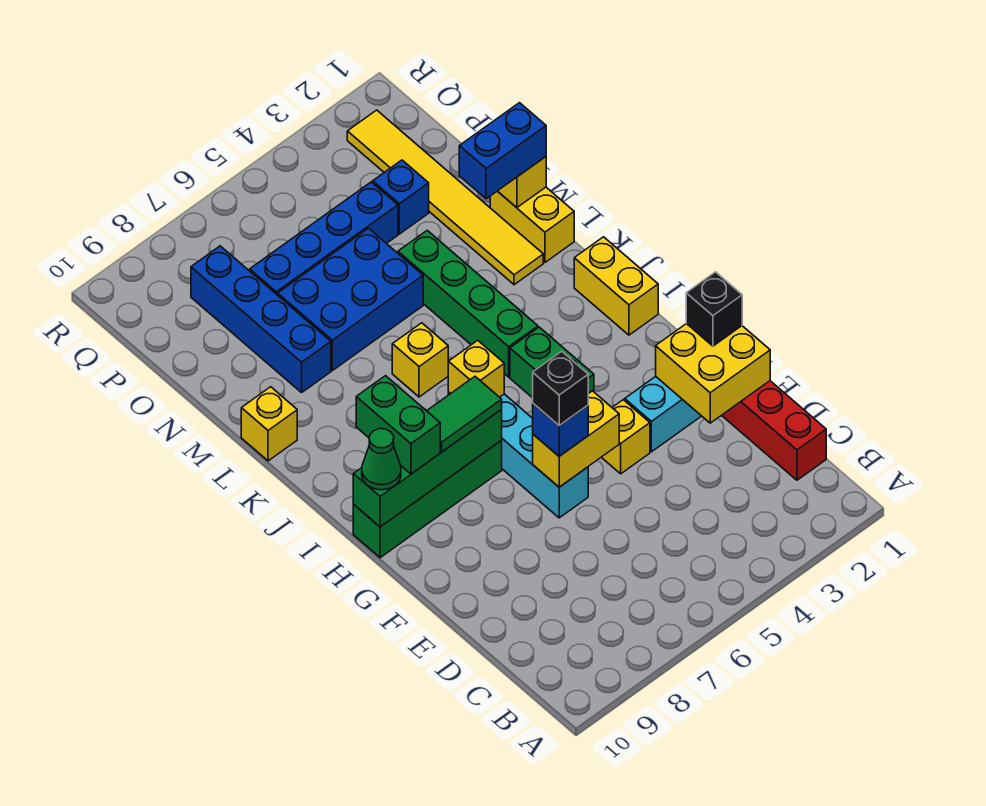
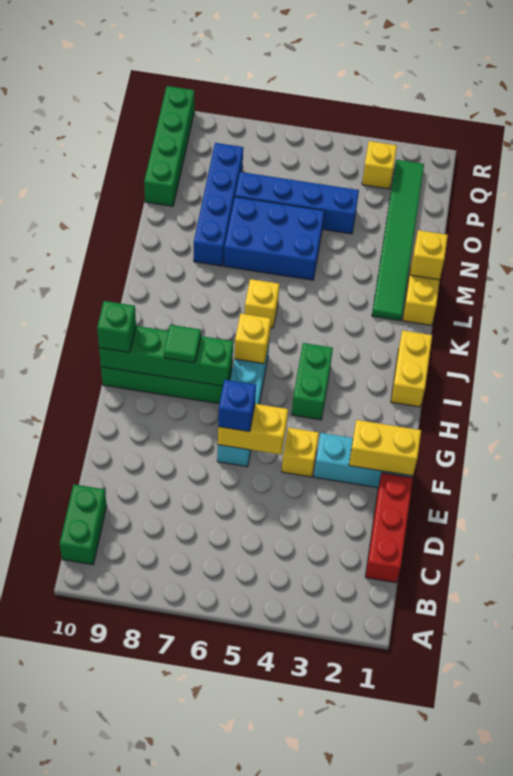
yellow brick E1:F2 level 2 -> yellow brick F1:F2 level 2
black brick F1 level 3 -> none
black brick F6 level 4 -> none
green tile H7:H8 level 3 -> green tile H8 level 3
green brick H9:I9 level 3 -> green brick B10:C10 level 1
green cone H10 level 3 -> green brick H10 level 3
green brick J4:M4 level 1 -> green brick O10:R10 level 1
yellow tile L2:Q2 level 1 -> green tile L2:Q2 level 1
yellow brick L10 level 1 -> yellow brick Q3 level 1
blue brick M1:M2 level 3 -> none
blue brick O3 level 1 -> none

